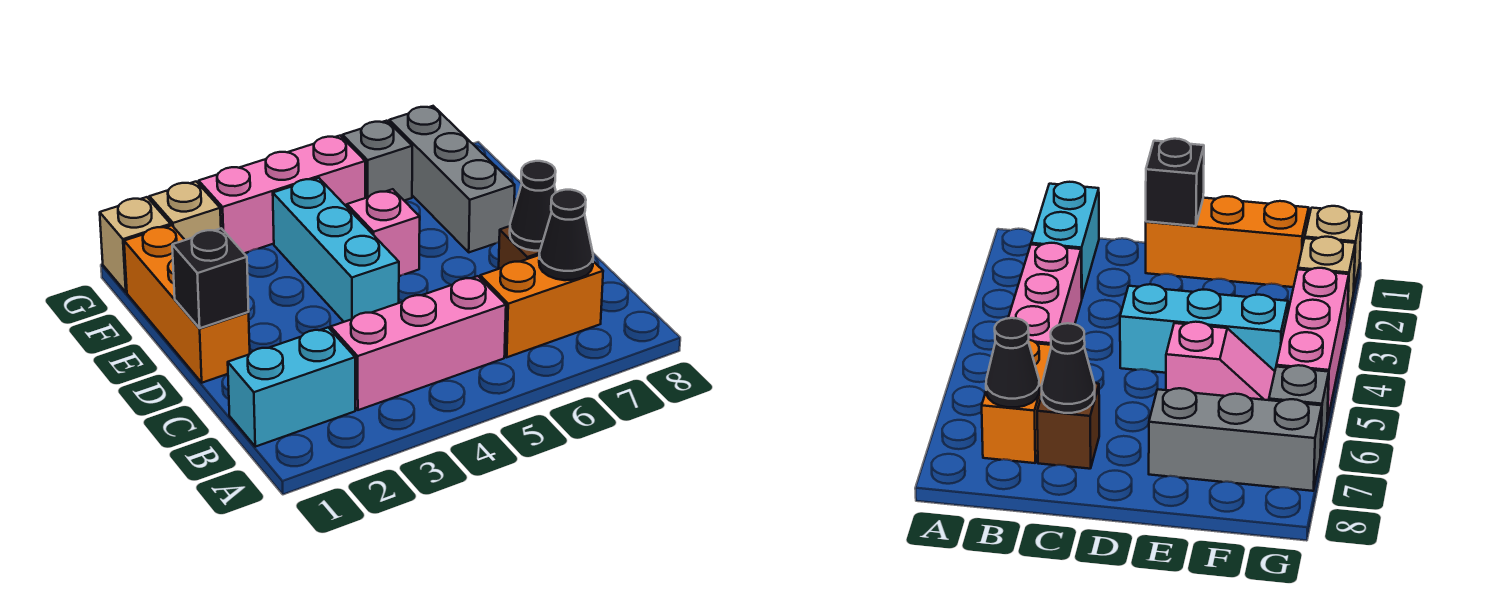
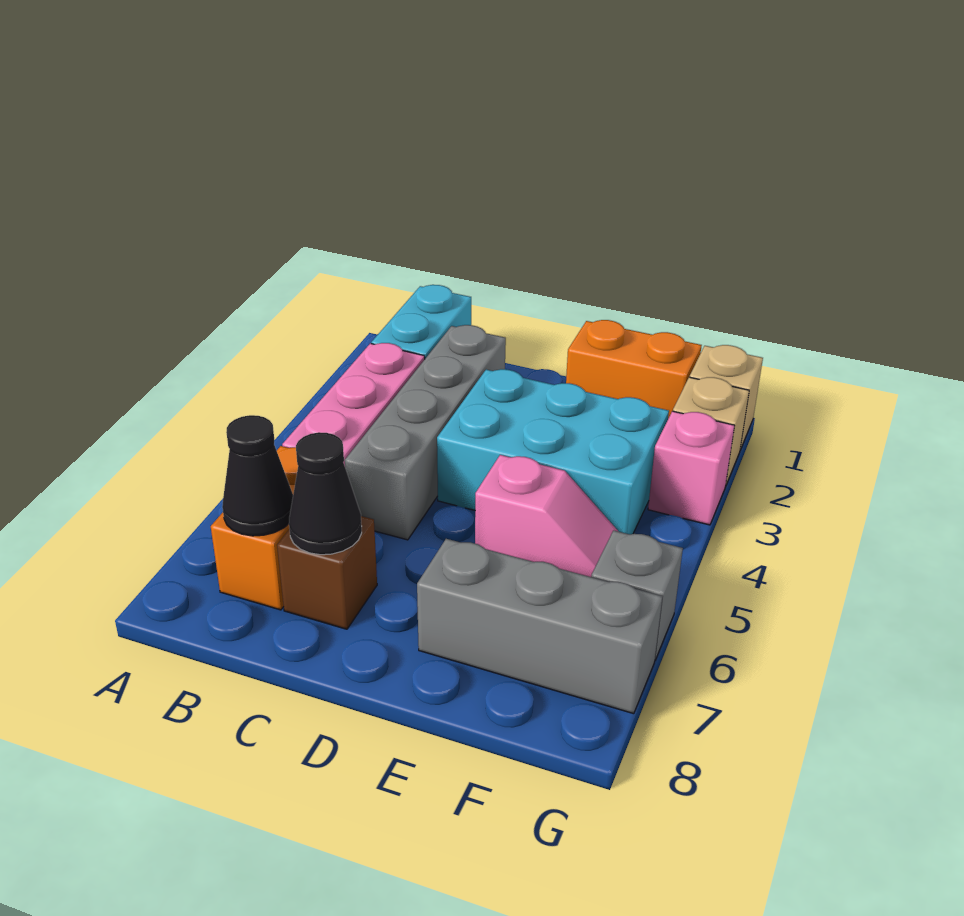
none -> grey brick C2:C5 level 1
orange brick D1:F1 level 1 -> orange brick E1:F1 level 1
black brick D1 level 2 -> none
cyan brick D4:F4 level 1 -> cyan brick D3:F4 level 1
pink brick G3:G5 level 1 -> pink brick G3 level 1

